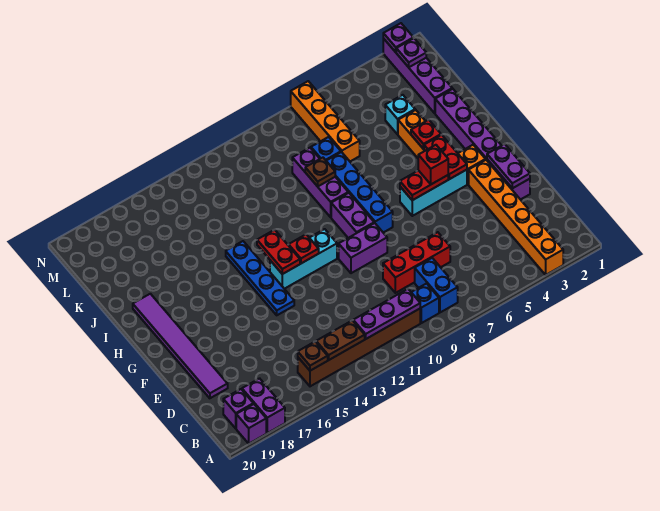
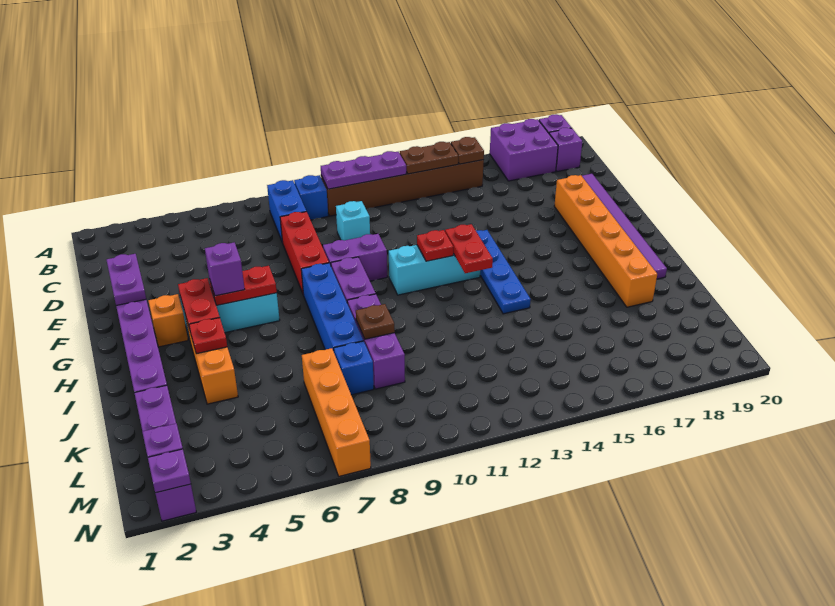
orange brick A3:F3 level 1 -> orange brick E18:J18 level 1
purple brick A18:B18 level 1 -> purple brick A17:B18 level 1
red brick D7:D9 level 1 -> red brick D8:F8 level 1
red brick G5 level 3 -> purple brick G5 level 3
cyan brick K4 level 1 -> cyan brick D10 level 1

